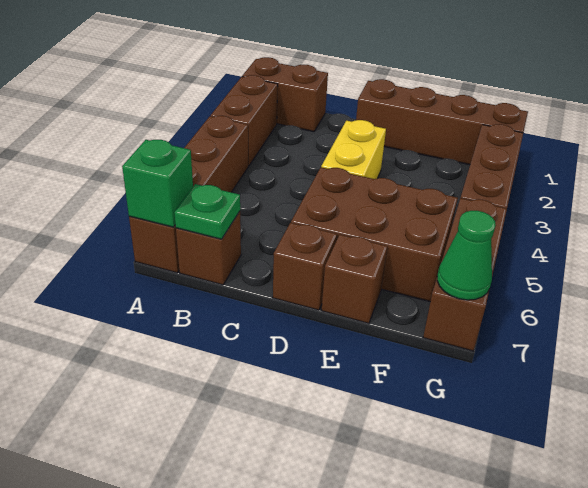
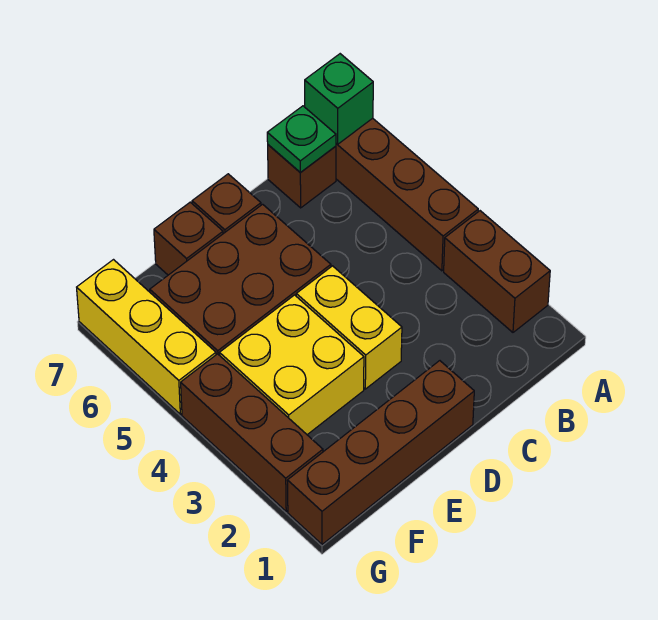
brown brick A1:B1 level 1 -> none
none -> yellow brick E3:F4 level 1
brown brick G5:G7 level 1 -> yellow brick G5:G7 level 1
green cone G7 level 2 -> none

